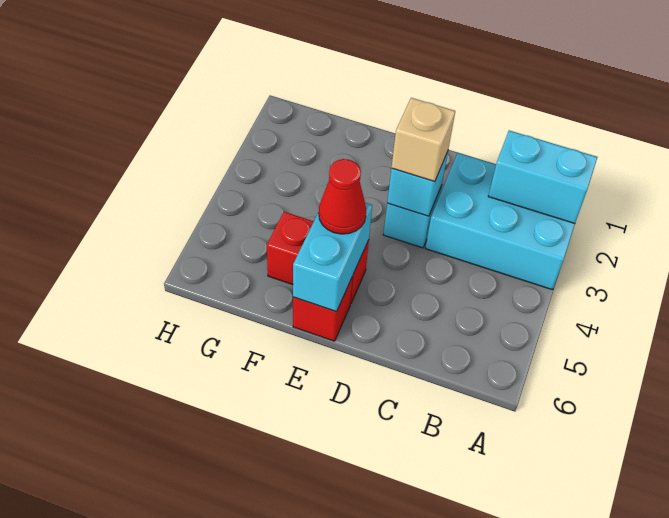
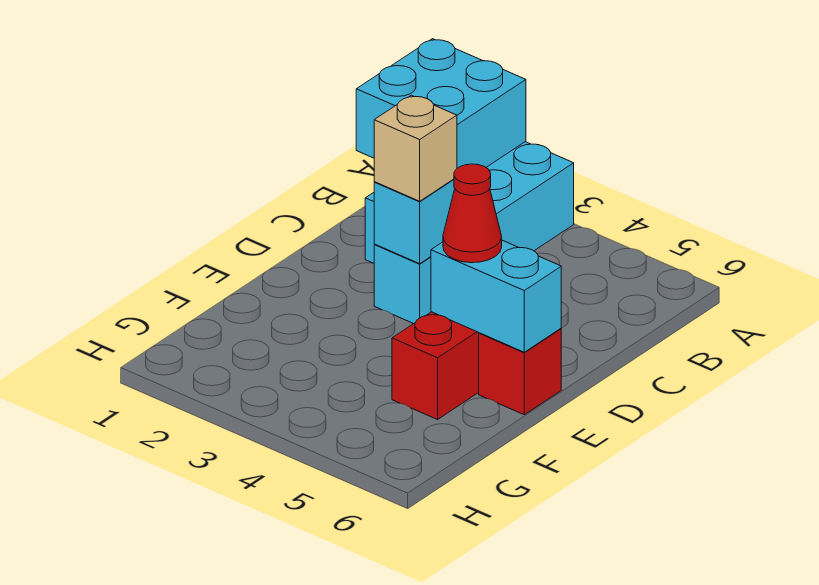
cyan brick A2:B2 level 2 -> cyan brick A1:B2 level 2

